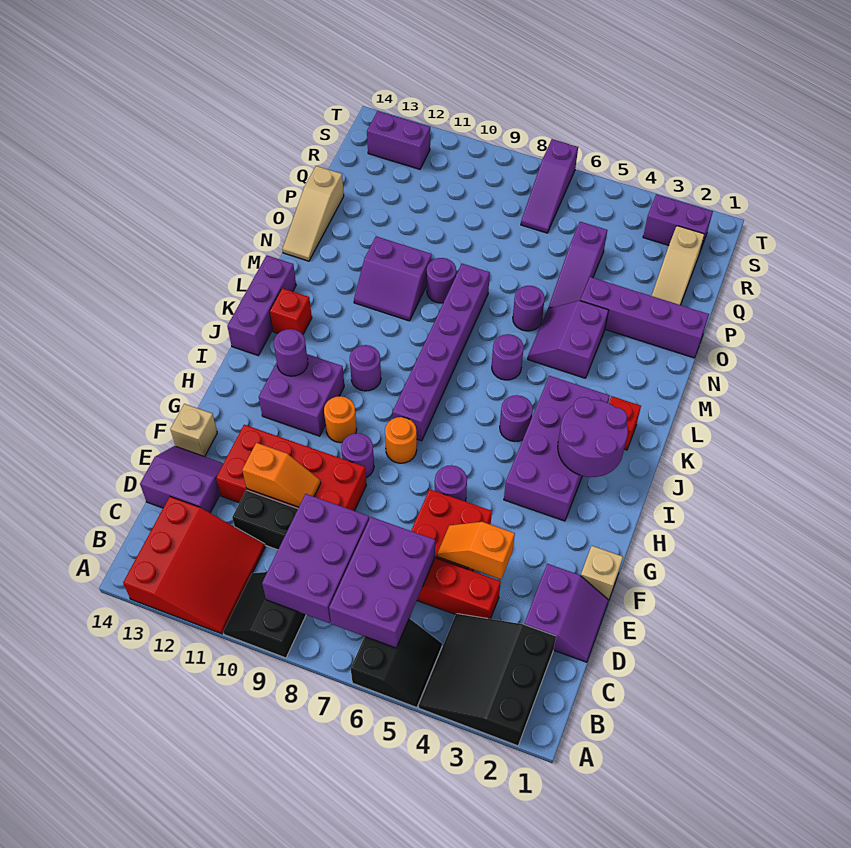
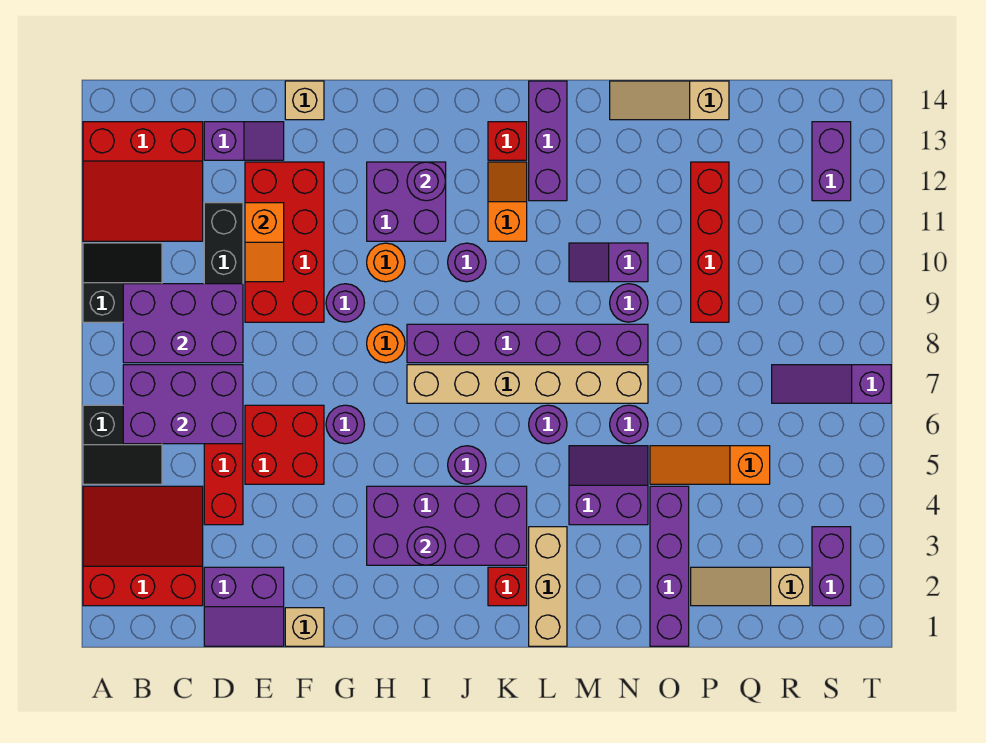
black slope A2:C4 level 1 top 2 -> red slope A2:C4 level 1 top 2
purple slope D13:E14 level 1 top D -> purple slope D13:E13 level 1 top D
orange slope E4:E5 level 2 top 4 -> orange slope K11:K12 level 1 top 11
purple round brick I2:J3 level 2 -> purple round brick I3 level 2
none -> tan brick I7:N7 level 1
purple brick J14:L14 level 1 -> purple brick L12:L14 level 1
none -> tan brick L1:L3 level 1
purple slope M10:N11 level 1 top N -> purple slope M10:N10 level 1 top N
purple slope O5:Q5 level 1 top Q -> orange slope O5:Q5 level 1 top Q
none -> red brick P9:P12 level 1

